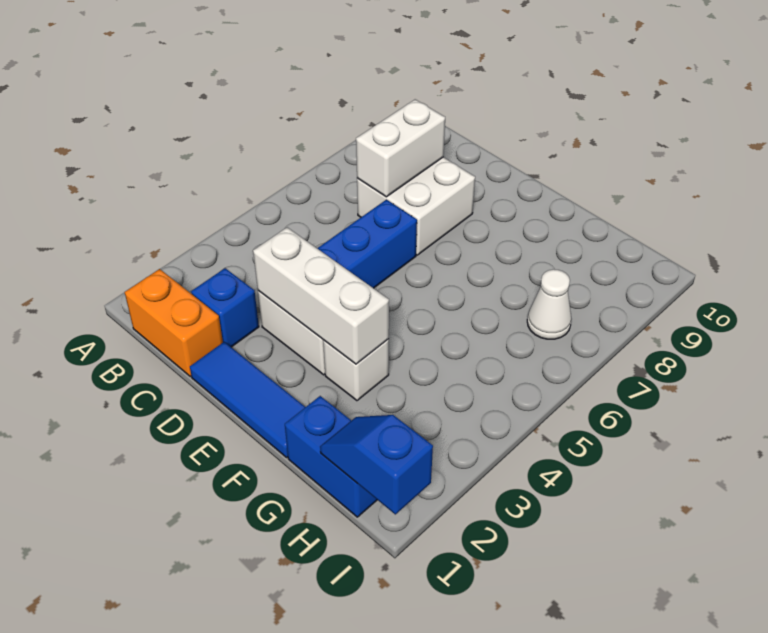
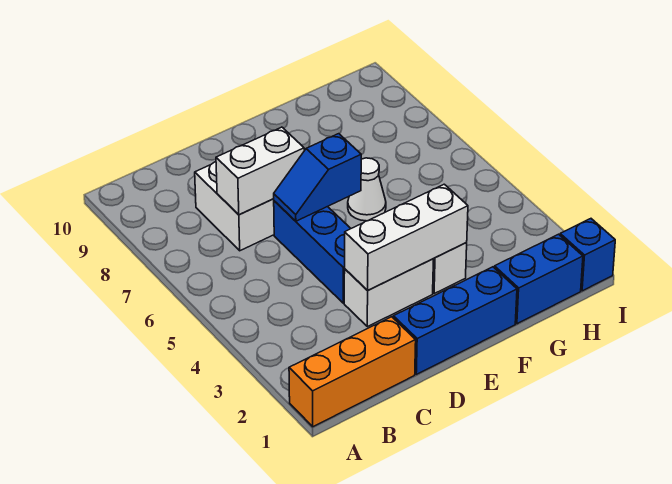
orange brick B1:C1 level 1 -> orange brick A1:C1 level 1
blue brick C2 level 1 -> blue brick I1 level 1
white brick C7:C8 level 2 -> white brick C7:D7 level 2
blue tile D1:F1 level 1 -> blue brick D1:F1 level 1
blue slope H1:I1 level 2 top I -> blue slope D6:E6 level 2 top E
white cone H7 level 1 -> white cone F6 level 1

